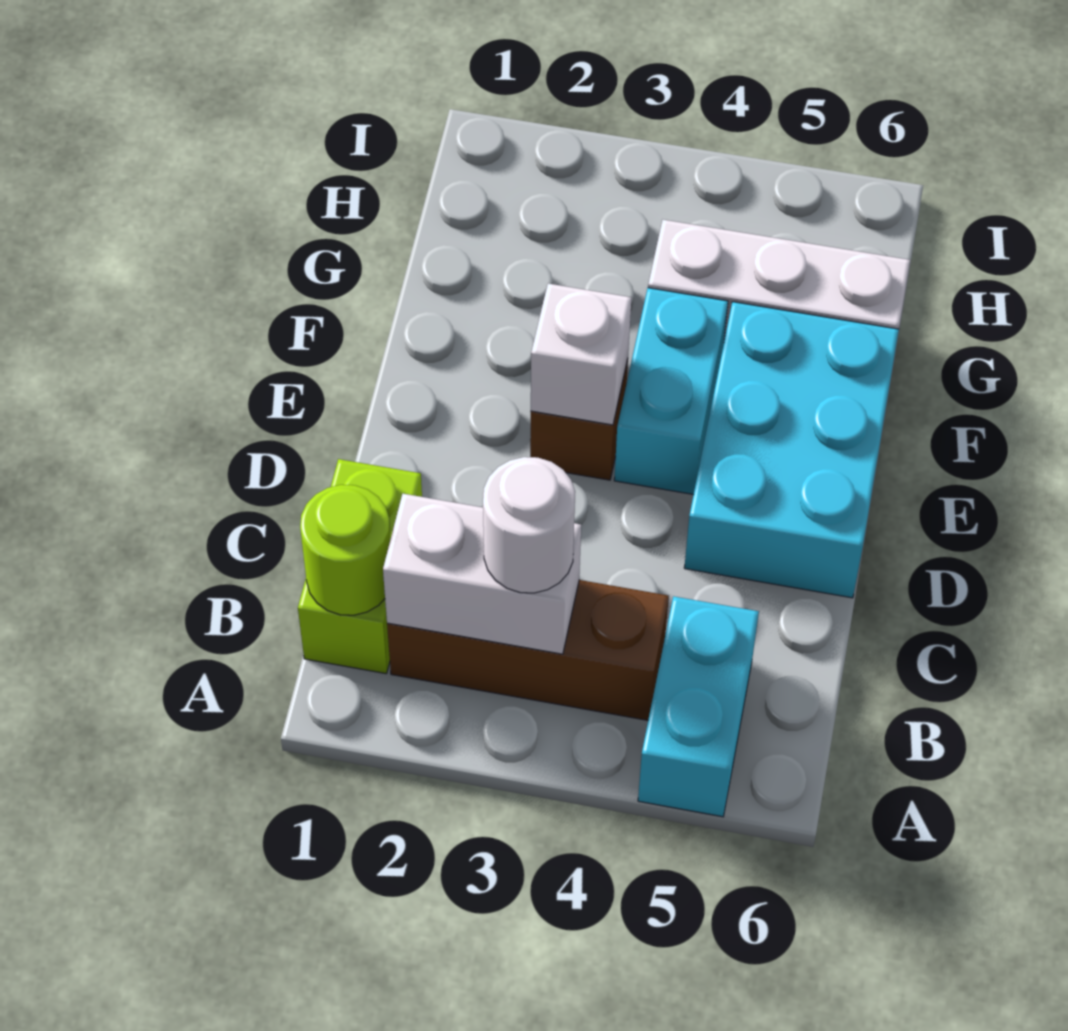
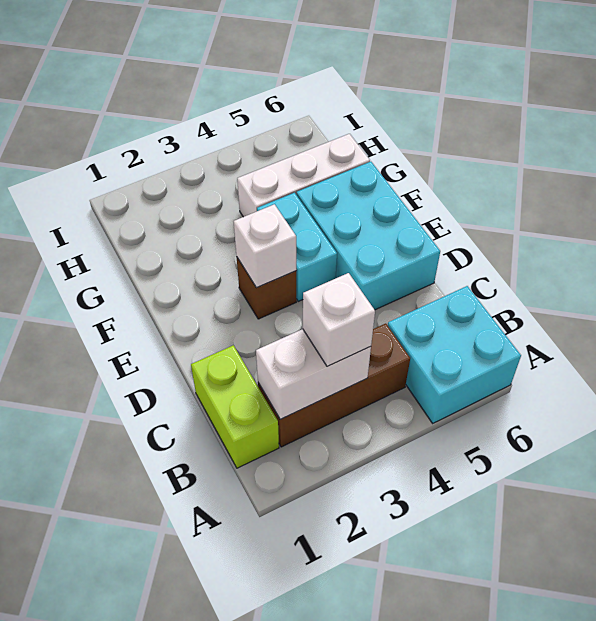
cyan brick A5:B5 level 1 -> cyan brick A5:B6 level 1
lime round brick B1 level 2 -> none
white round brick B3 level 3 -> white brick B3 level 3

